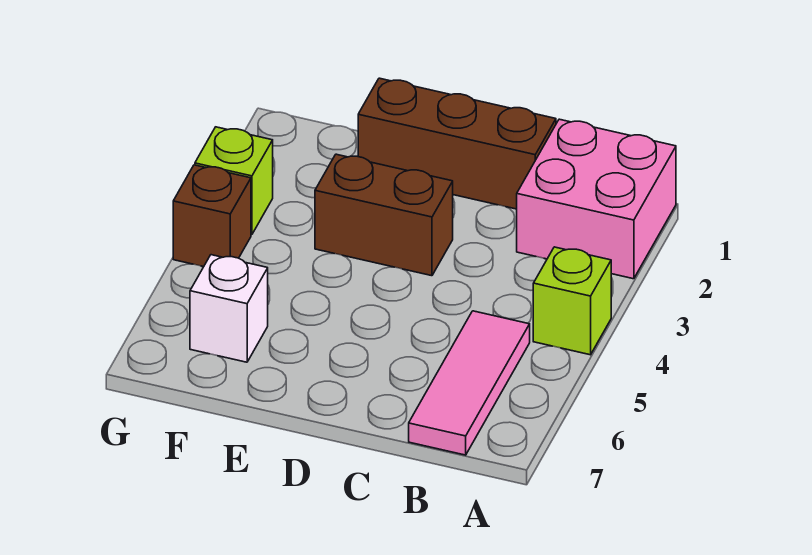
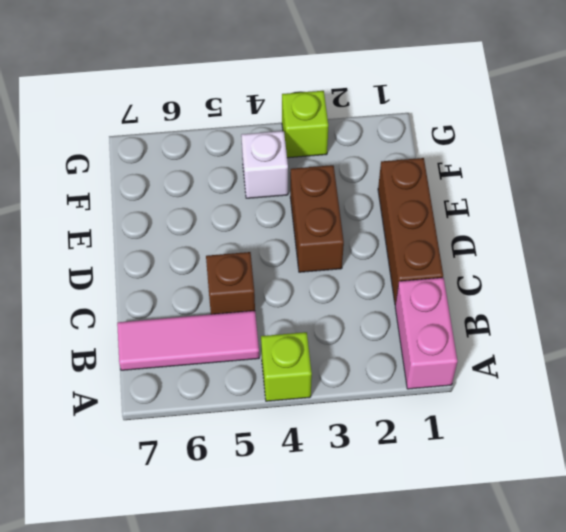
pink brick A1:B2 level 1 -> pink brick A1:B1 level 1
white brick F6 level 1 -> white brick F4 level 1
brown brick G4 level 1 -> brown brick C5 level 1

